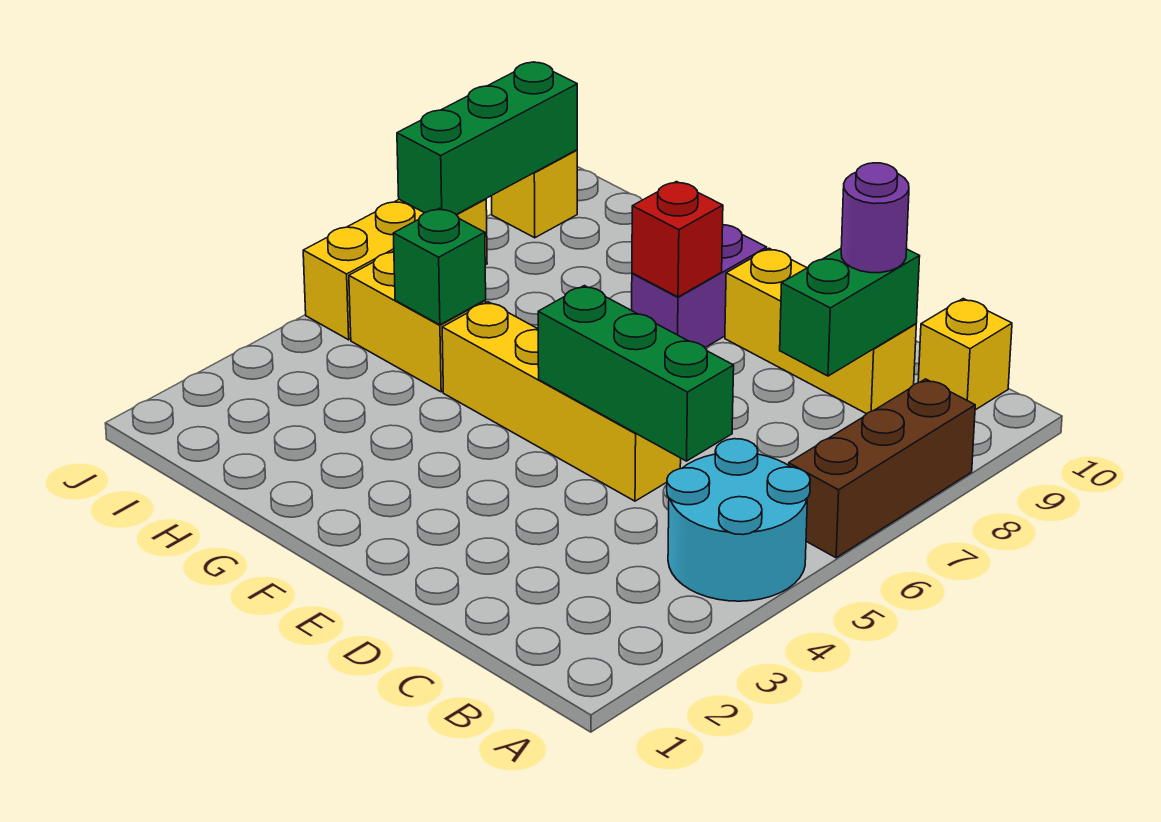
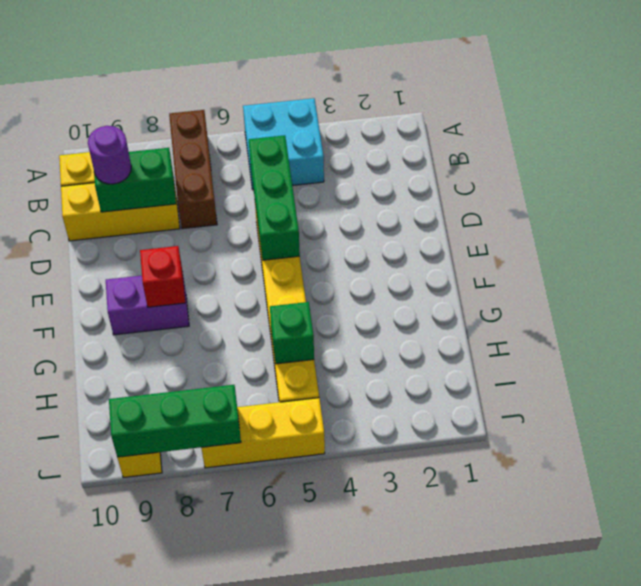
cyan round brick A4:B5 level 1 -> cyan brick A4:B5 level 1
brown brick A6:A8 level 1 -> brown brick A7:C7 level 1
yellow brick C9:E9 level 1 -> yellow brick C8:C10 level 1

